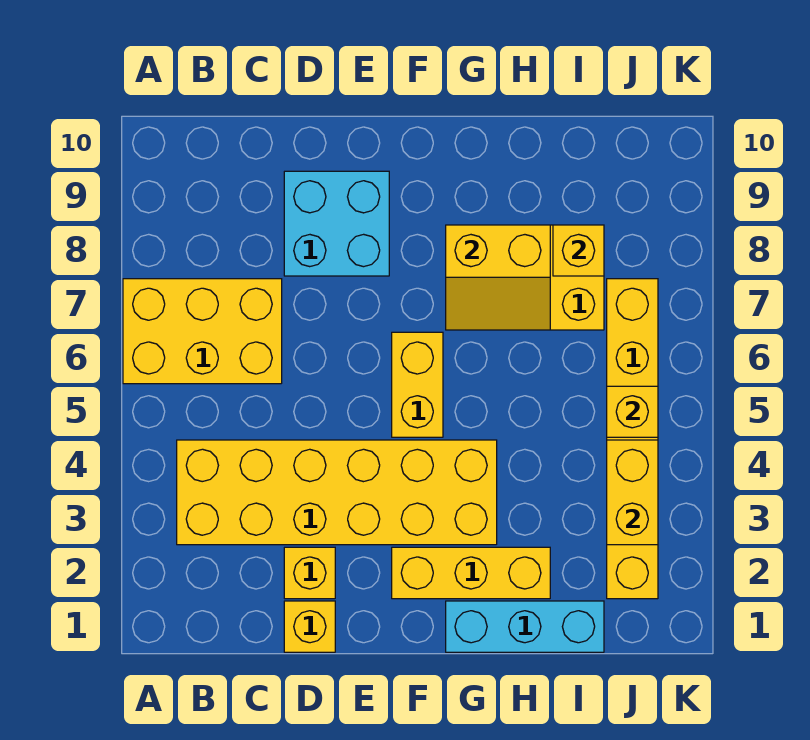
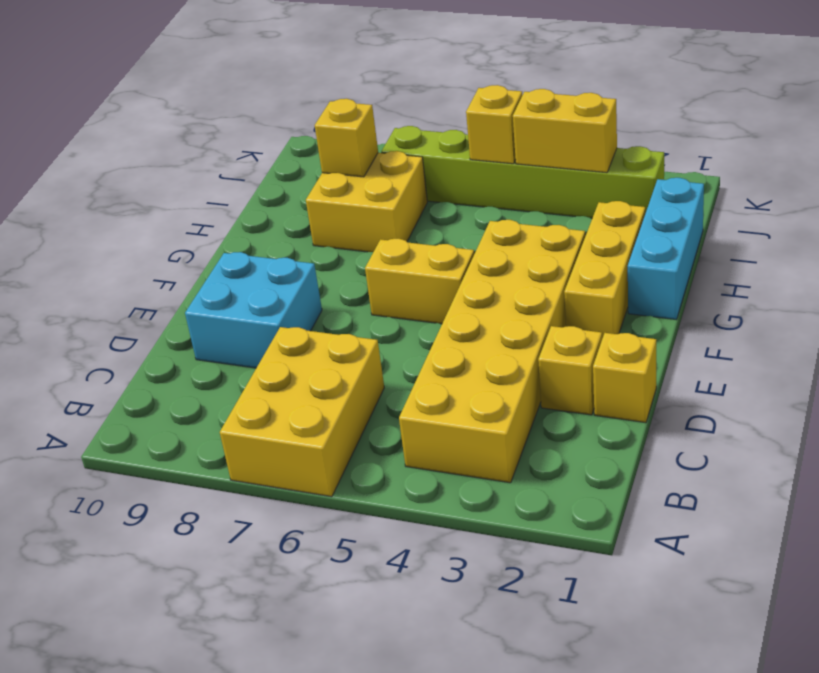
yellow slope G7:H8 level 2 top 8 -> none
yellow brick J2:J7 level 1 -> lime brick J2:J7 level 1

